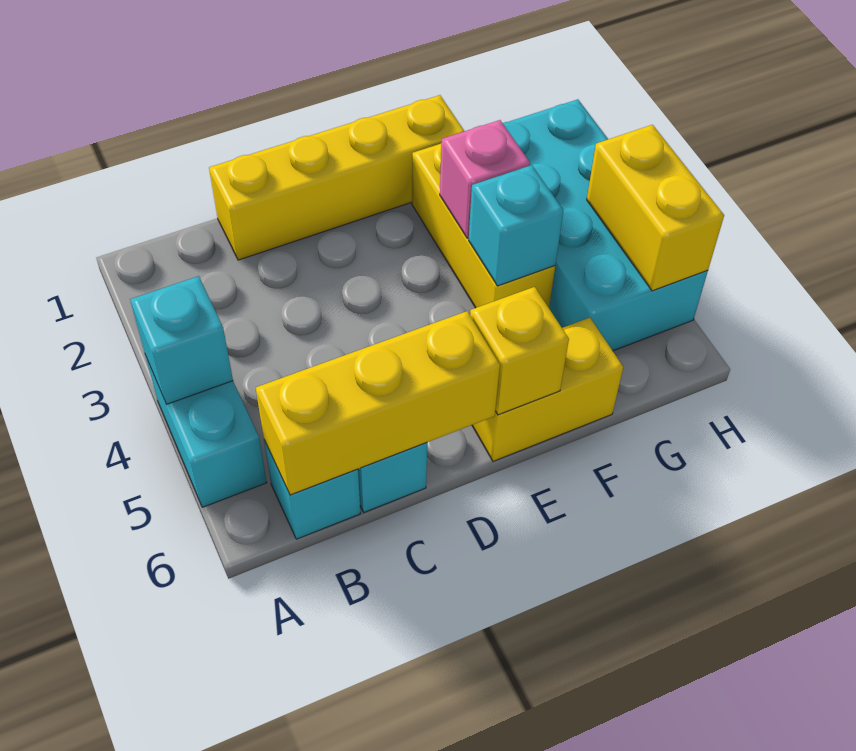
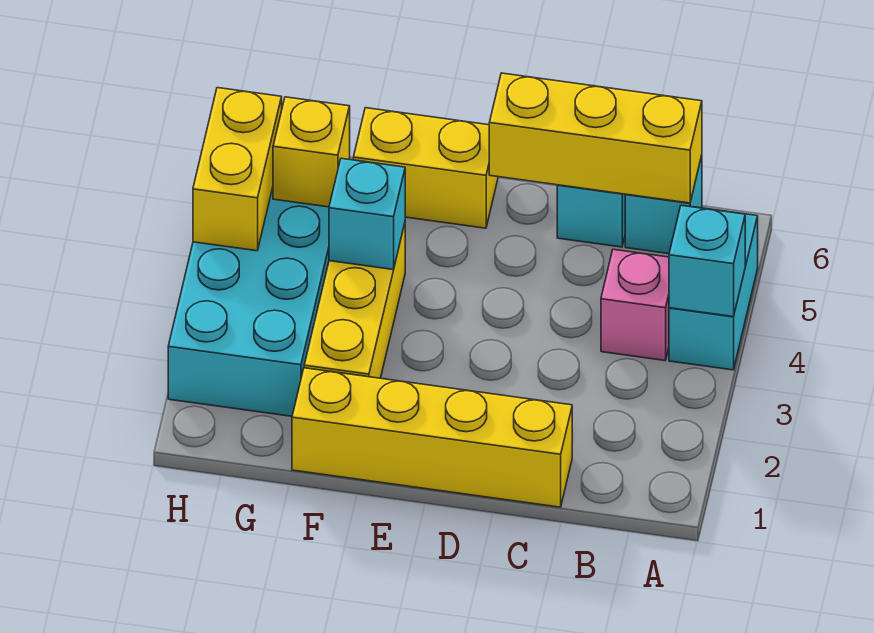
yellow brick E6 level 2 -> yellow brick G5 level 2
pink brick F3 level 2 -> pink brick B4 level 1

